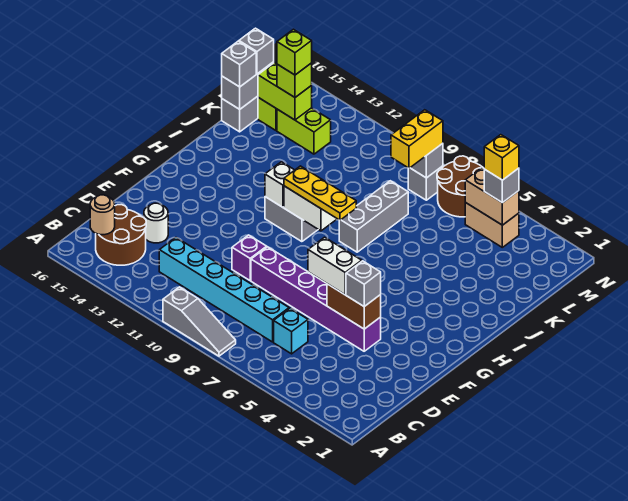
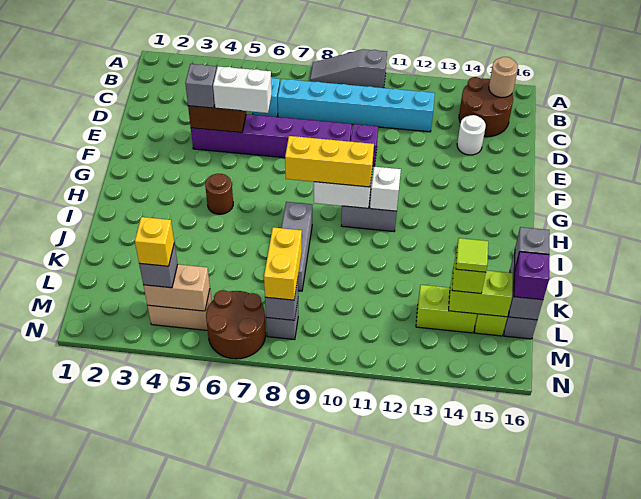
none -> brown round brick H5 level 1
yellow plate H8:H10 level 3 -> yellow brick H8:H10 level 3
lime brick L14 level 4 -> lime tile L14 level 4
grey brick L16 level 3 -> purple brick L16 level 3

